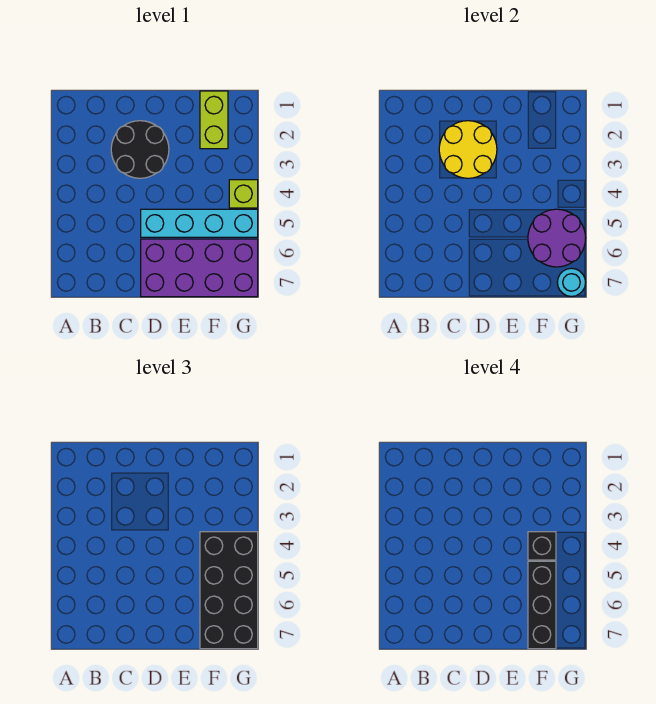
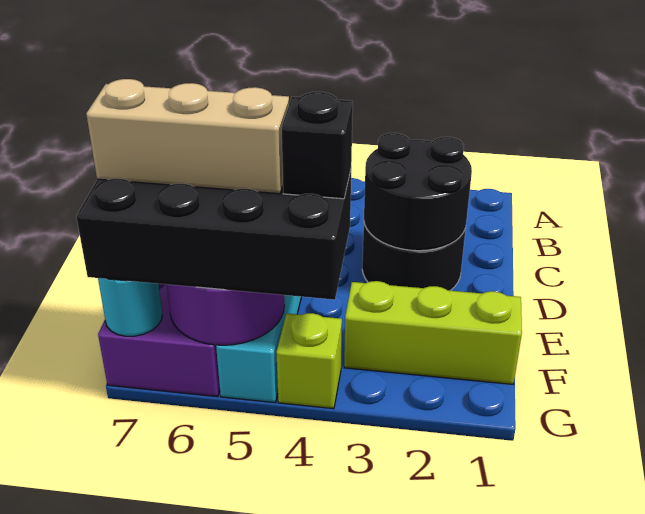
yellow round brick C2:D3 level 2 -> black round brick C2:D3 level 2
lime brick F1:F2 level 1 -> lime brick F1:F3 level 1
black brick F5:F7 level 4 -> tan brick F5:F7 level 4

